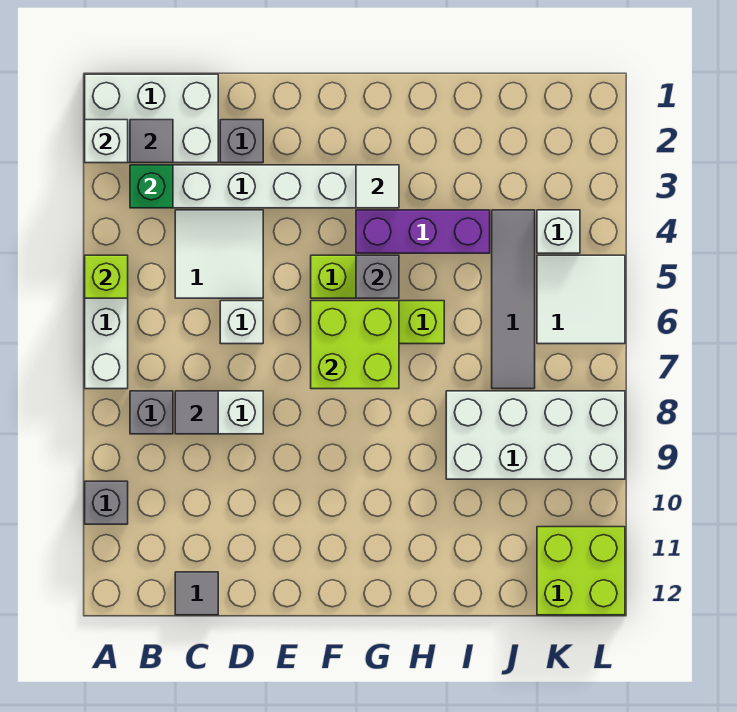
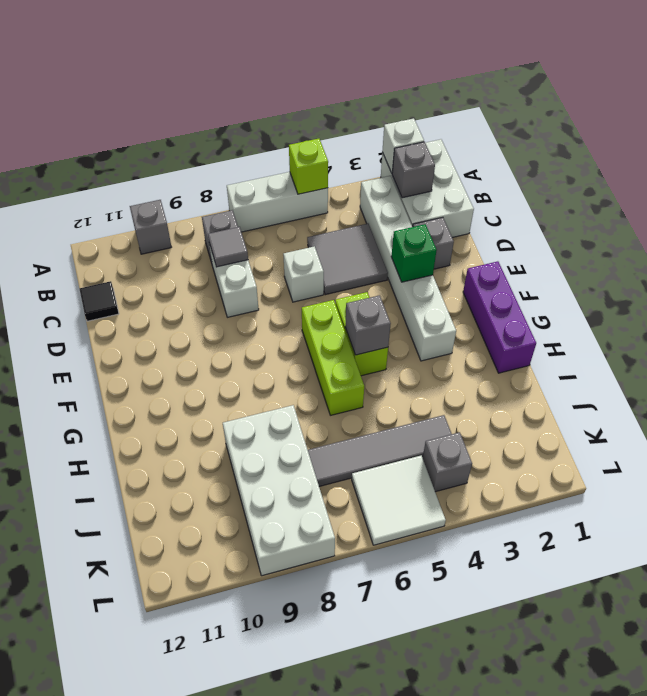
grey tile B2 level 2 -> grey brick B2 level 2
green brick B3 level 2 -> green brick E3 level 2
white tile C4:D5 level 1 -> grey tile C4:D5 level 1
grey tile C12 level 1 -> black tile C12 level 1
lime brick F6:G7 level 2 -> none
white tile G3 level 2 -> none
purple brick G4:I4 level 1 -> purple brick F1:H1 level 1
white brick K4 level 1 -> grey brick K4 level 1
lime brick K11:L12 level 1 -> none

